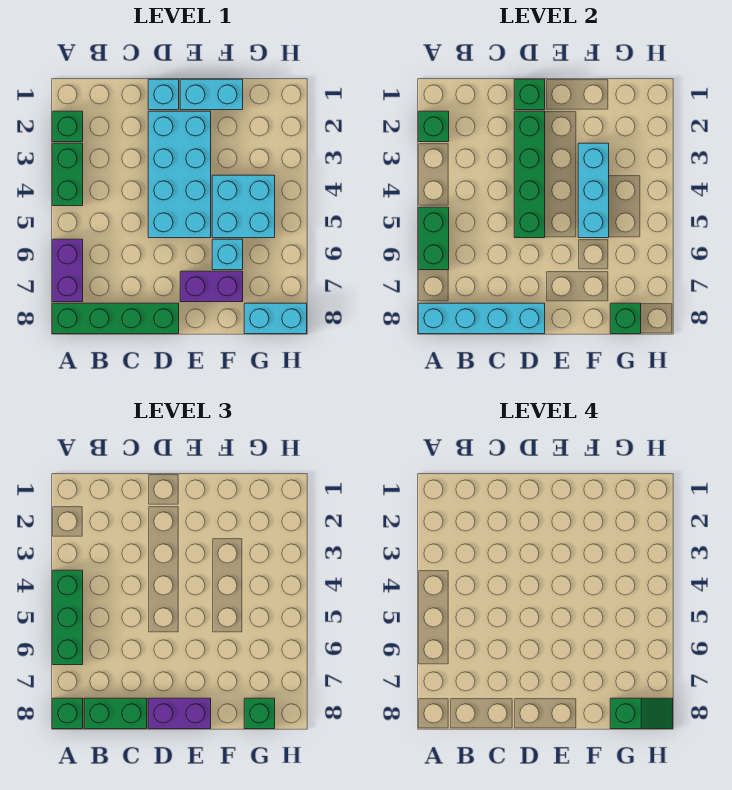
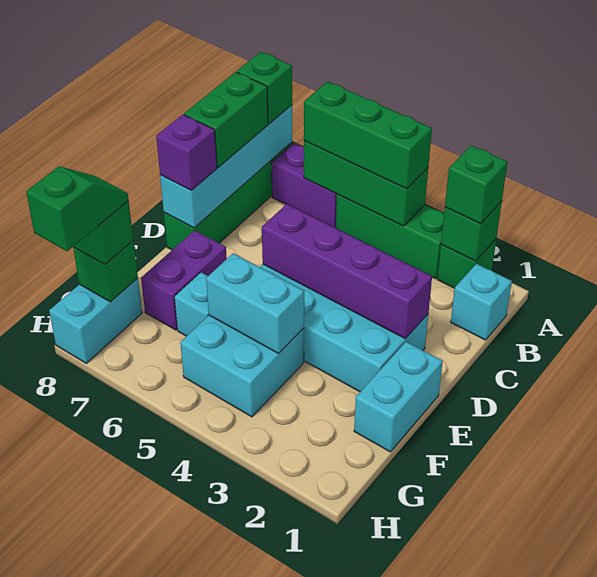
green brick A3:A4 level 1 -> green brick A3:A5 level 1
green brick A5:A6 level 2 -> green brick A4:A6 level 2
cyan brick D1 level 1 -> cyan brick B1 level 1
green brick D1 level 2 -> green brick A2 level 3
green brick D2:D5 level 2 -> purple brick D2:D5 level 2
purple brick D8:E8 level 3 -> purple brick D8 level 3
cyan brick F3:F5 level 2 -> cyan brick F4:F5 level 2
green slope G8:H8 level 4 top G -> green slope G8:H8 level 4 top H

